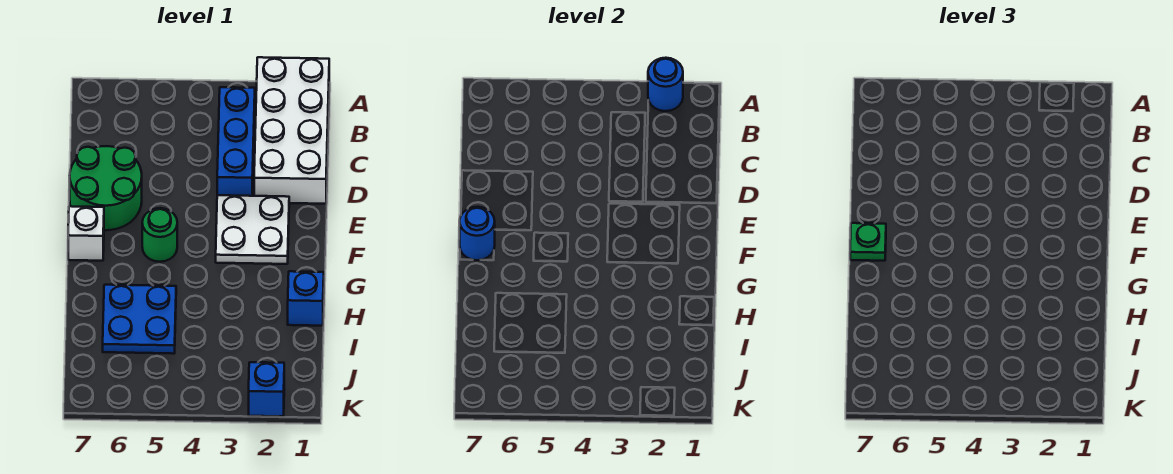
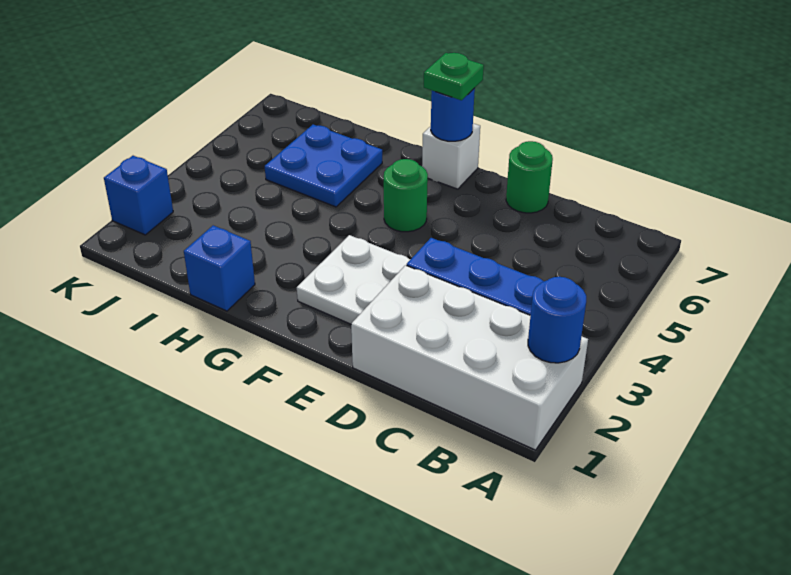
green round brick D6:E7 level 1 -> green round brick D7 level 1

